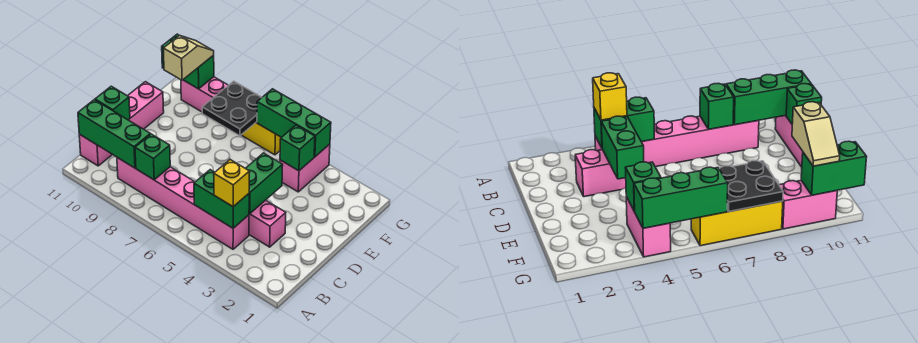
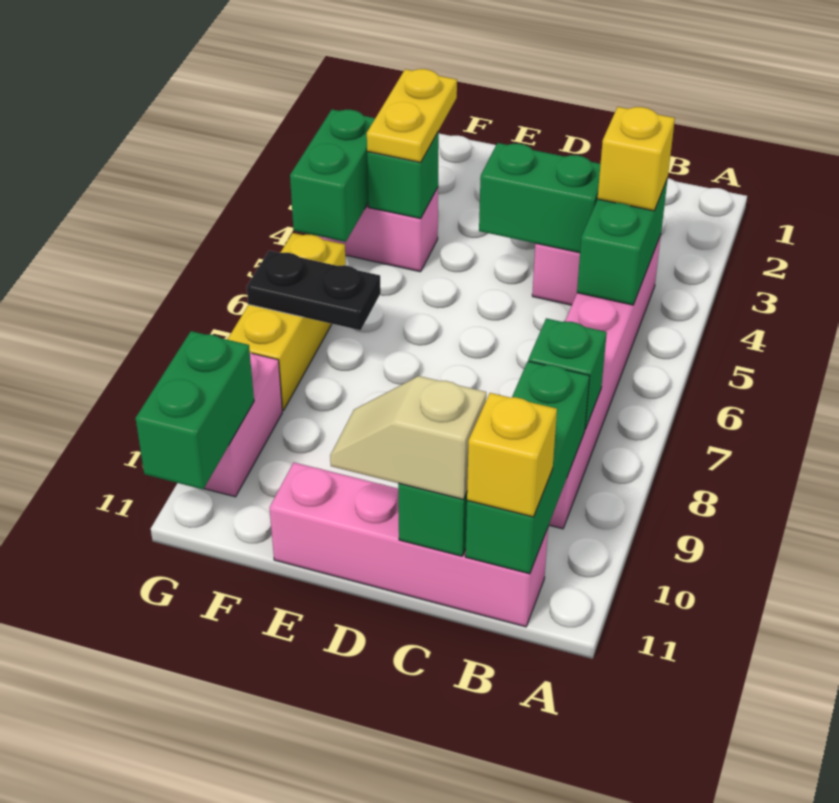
none -> yellow brick B11 level 3
none -> yellow plate F3:F4 level 3
black plate F7:G8 level 2 -> black plate F7:G7 level 2
tan slope F10:G10 level 3 top F -> tan slope C11:D11 level 3 top C
green brick G4:G6 level 2 -> green brick G4:G5 level 2

